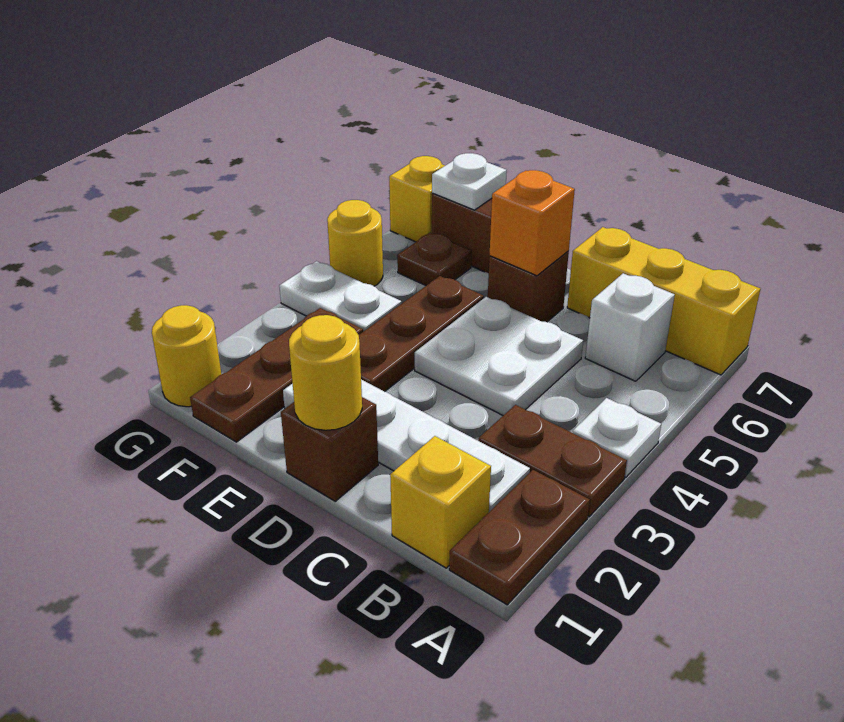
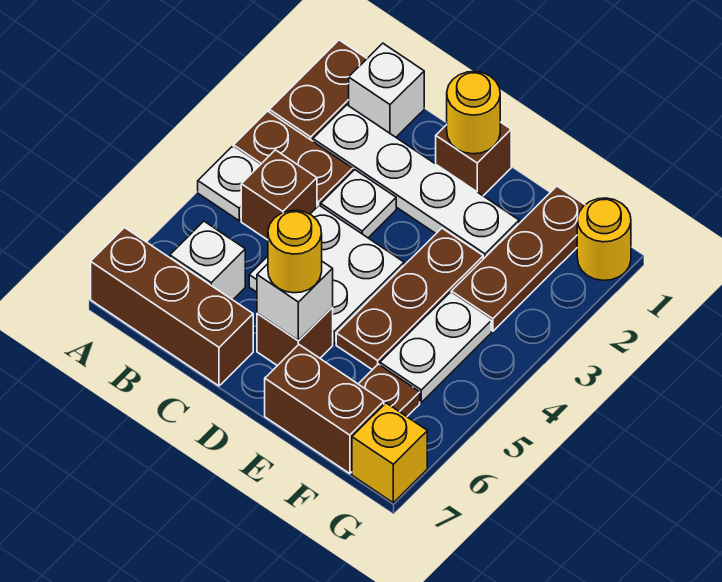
yellow brick A7:C7 level 1 -> brown brick A7:C7 level 1
yellow brick B1 level 1 -> white brick B1 level 1
none -> brown brick B4 level 1
orange brick D6 level 2 -> white brick D6 level 2
white plate F4:G4 level 1 -> white plate F4:F5 level 1
white plate F7 level 2 -> white plate C3 level 1
yellow round brick G5 level 1 -> yellow round brick D6 level 3

